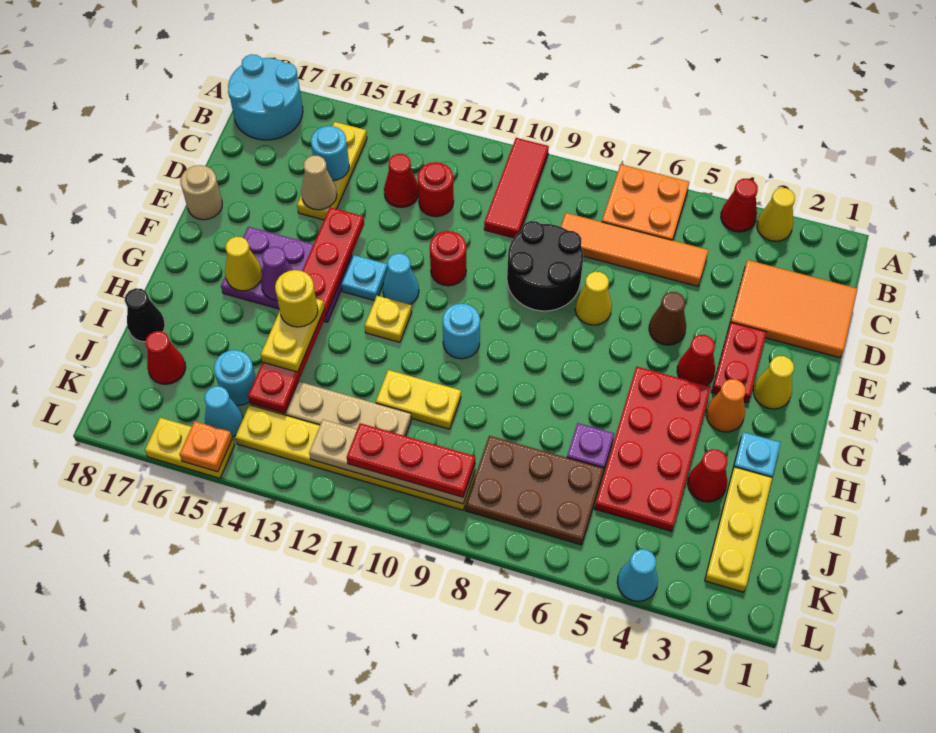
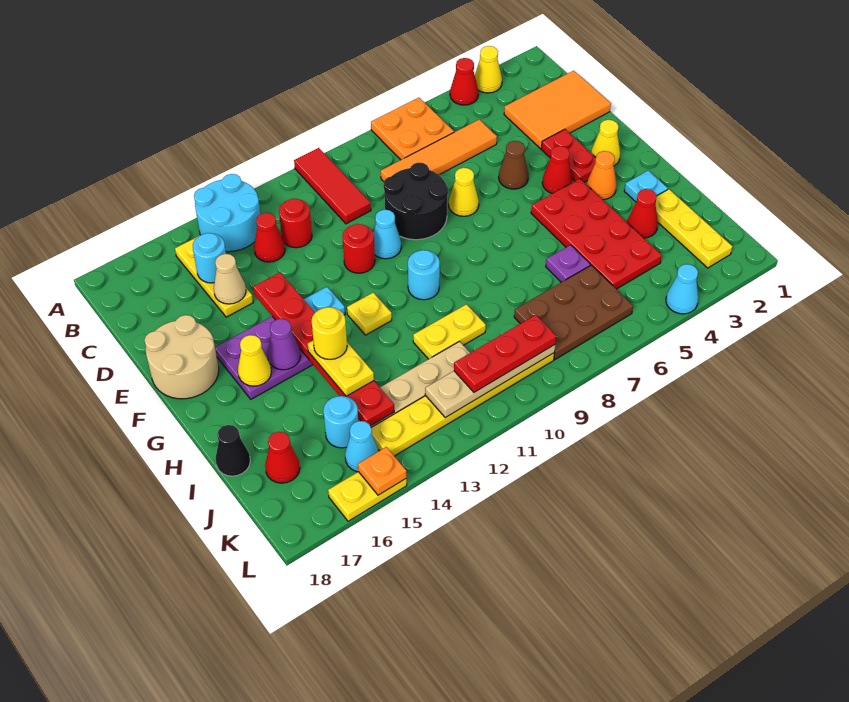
cyan round brick A17:B18 level 1 -> cyan round brick A13:B14 level 1
tan round brick E18 level 1 -> tan round brick E17:F18 level 1
cyan cone F12 level 1 -> cyan cone E10 level 1

